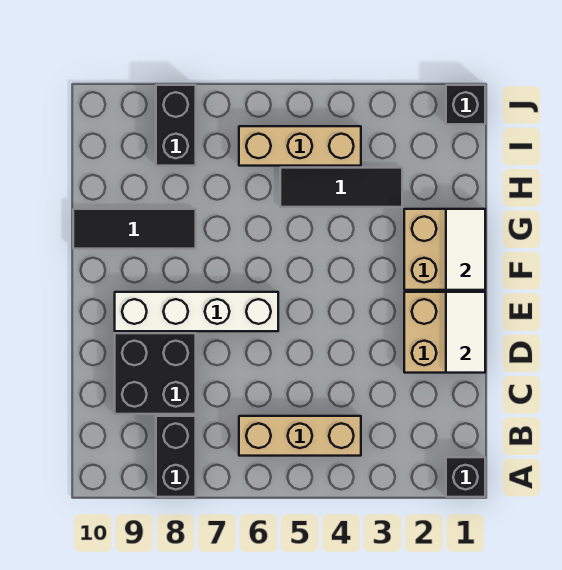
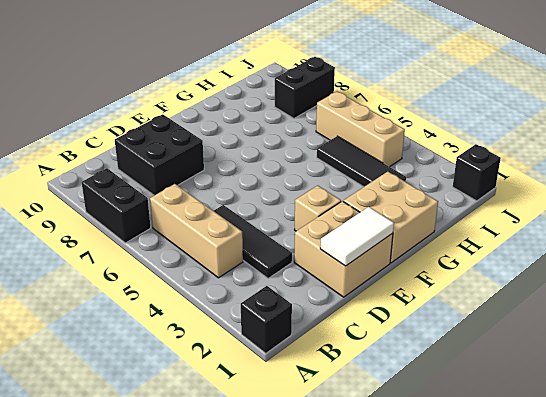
black brick A8:B8 level 1 -> black brick A7:A8 level 1
none -> tan brick E3 level 1
white brick E6:E9 level 1 -> none
white tile F1:G1 level 2 -> none
black tile G8:G10 level 1 -> black tile C3:C5 level 1

